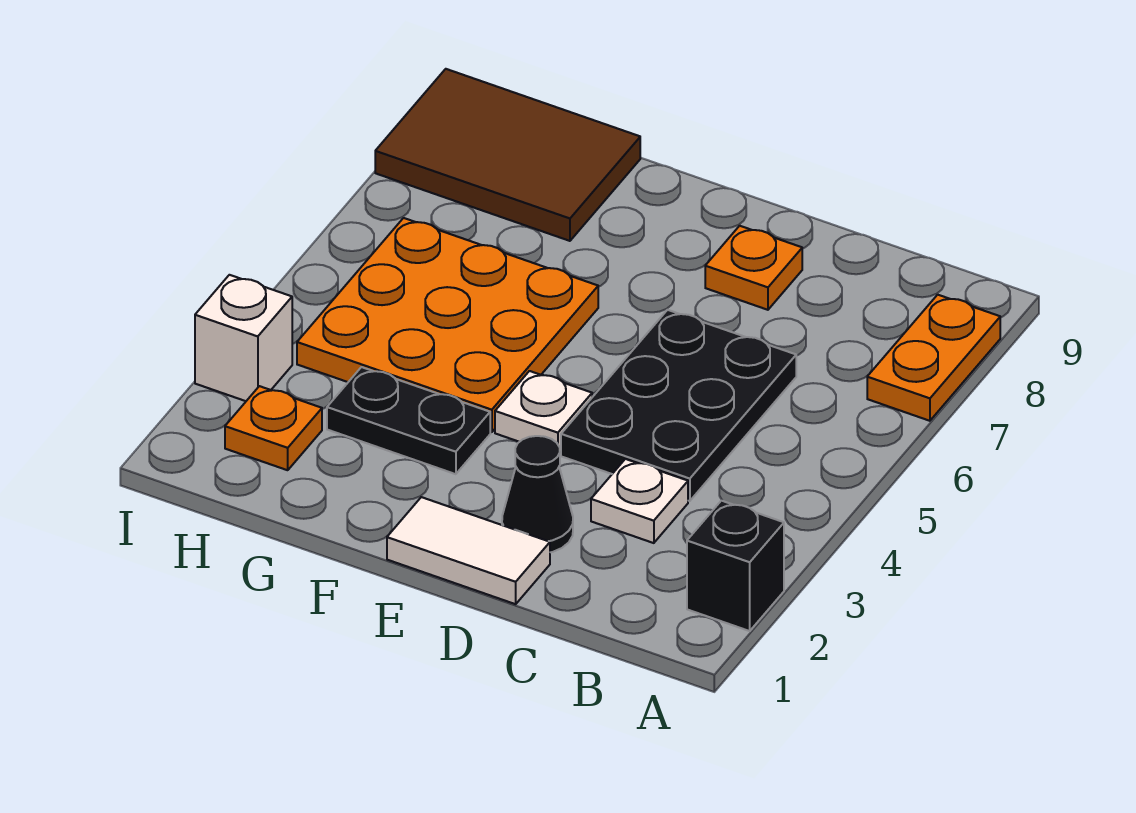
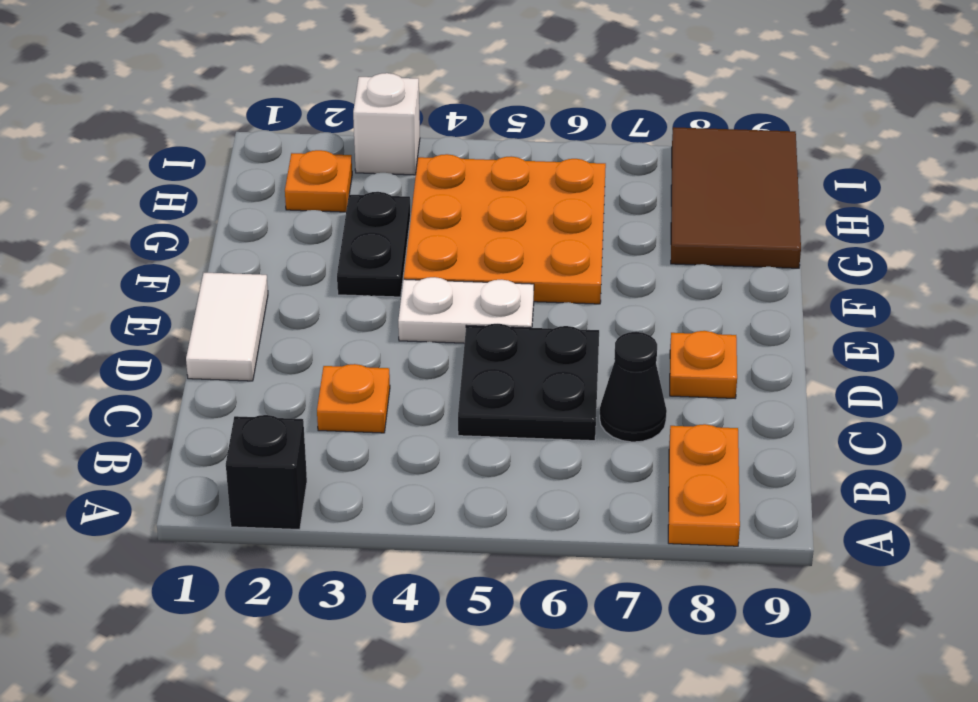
orange plate A7:A8 level 1 -> orange plate A8:B8 level 1
white plate C3 level 1 -> orange plate C3 level 1
black plate C4:D6 level 1 -> black plate C5:D6 level 1
black cone D2 level 1 -> black cone C7 level 1
white plate E4 level 1 -> white plate E4:E5 level 1

